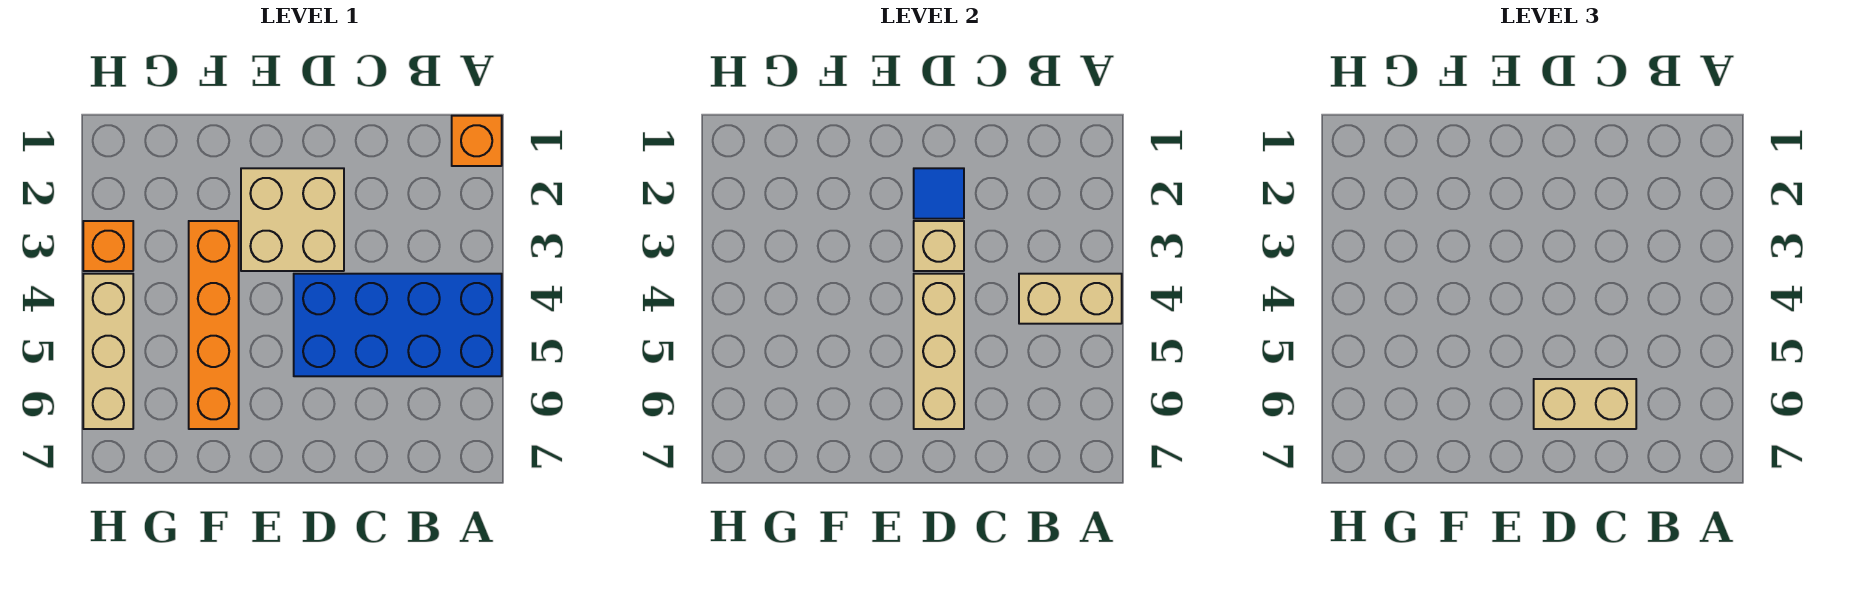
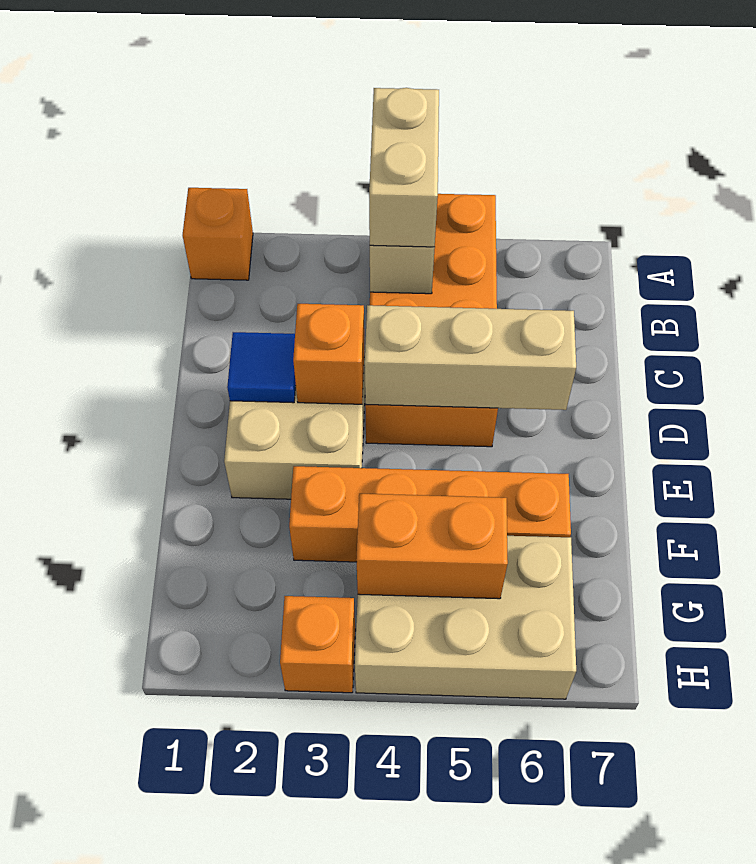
blue brick A4:D5 level 1 -> orange brick A4:D5 level 1
tan brick C6:D6 level 3 -> tan brick A4:B4 level 3
tan brick D3 level 2 -> orange brick D3 level 2
none -> orange brick G4:G5 level 2
tan brick H4:H6 level 1 -> tan brick G4:H6 level 1

